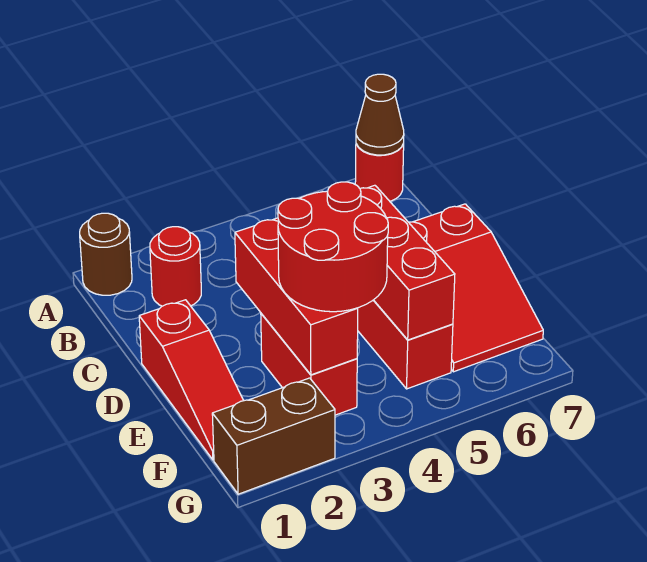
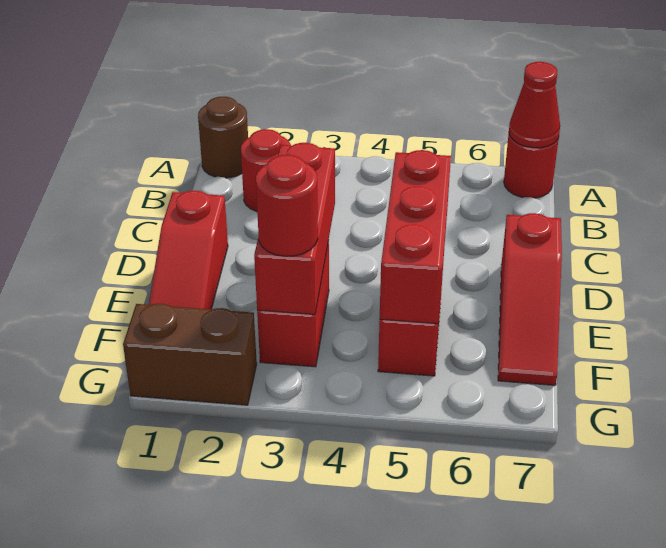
brown cone A7 level 2 -> red cone A7 level 2
red slope D6:F7 level 1 top D -> red slope D7:F7 level 1 top D
red round brick E3:F4 level 3 -> red round brick F3 level 3

